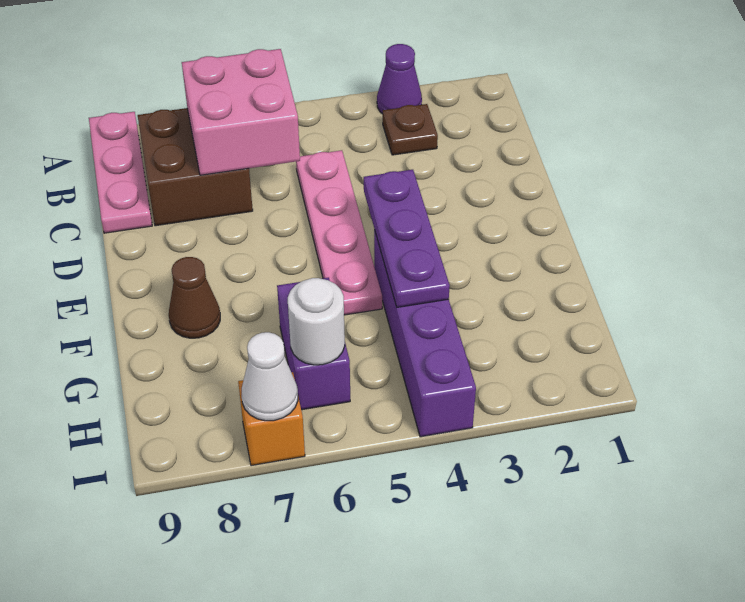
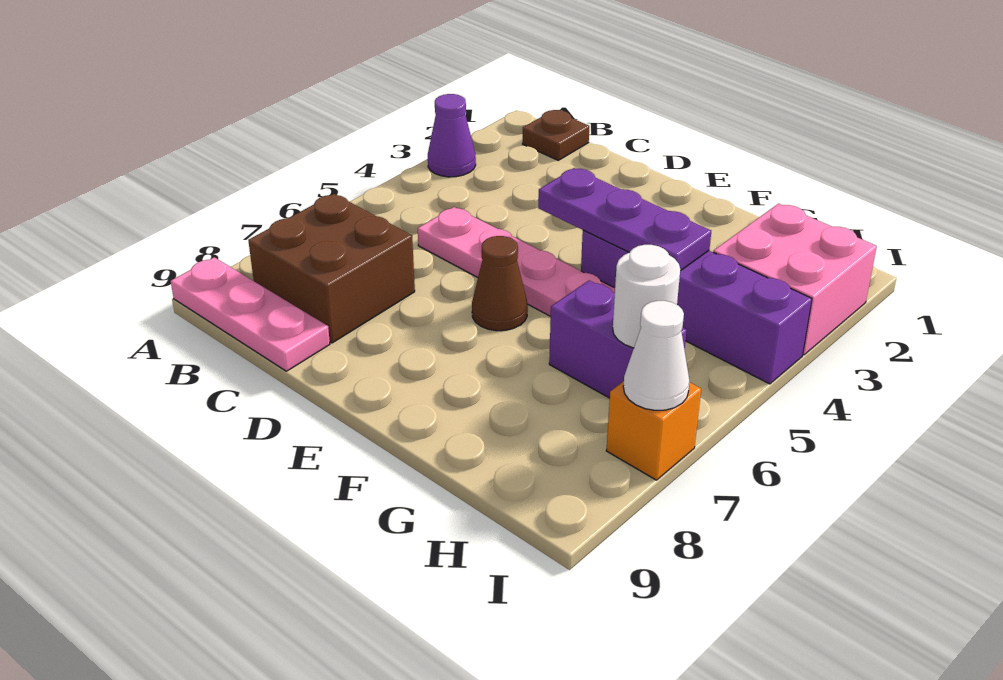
brown plate B3 level 1 -> brown plate B1 level 1
pink brick B6:C7 level 2 -> pink brick H2:I3 level 1
brown cone F8 level 1 -> brown cone E6 level 1

